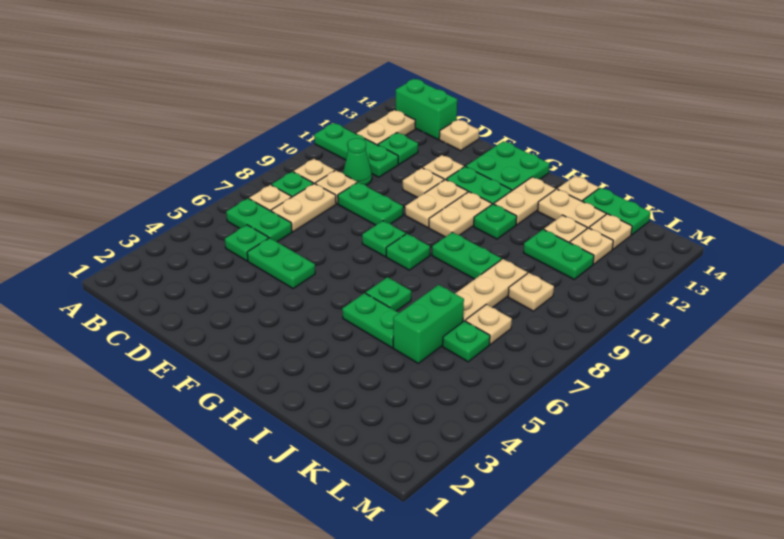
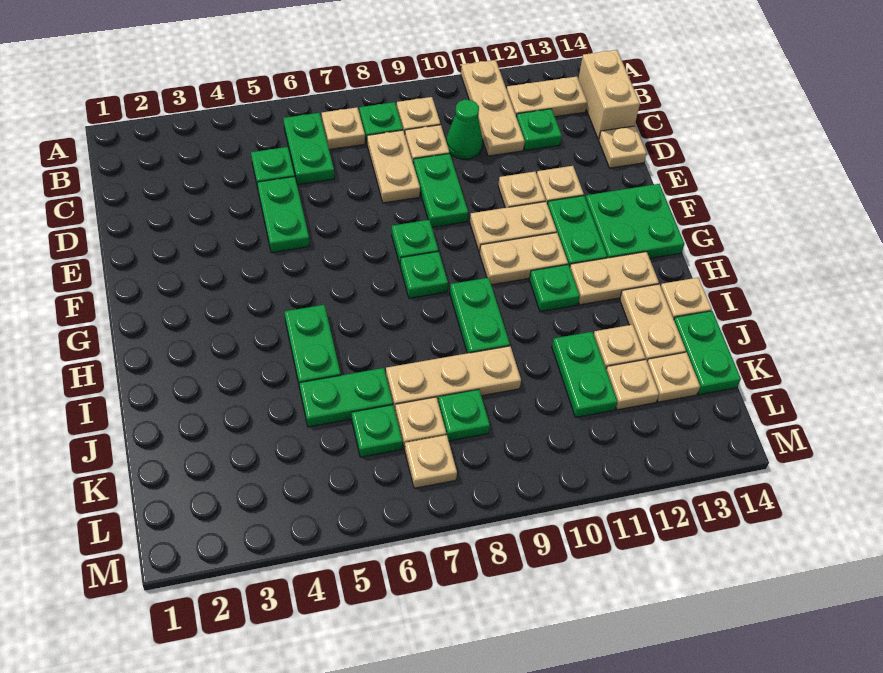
green plate A11:C11 level 1 -> tan plate A11:C11 level 1
green brick B14:C14 level 1 -> tan brick B14:C14 level 1
tan plate C7:C8 level 1 -> tan plate C8:D8 level 1
green plate H6 level 1 -> green plate K8 level 1
green brick J5:J6 level 1 -> green plate J5:J6 level 1
tan plate K9 level 1 -> tan plate L7 level 1

